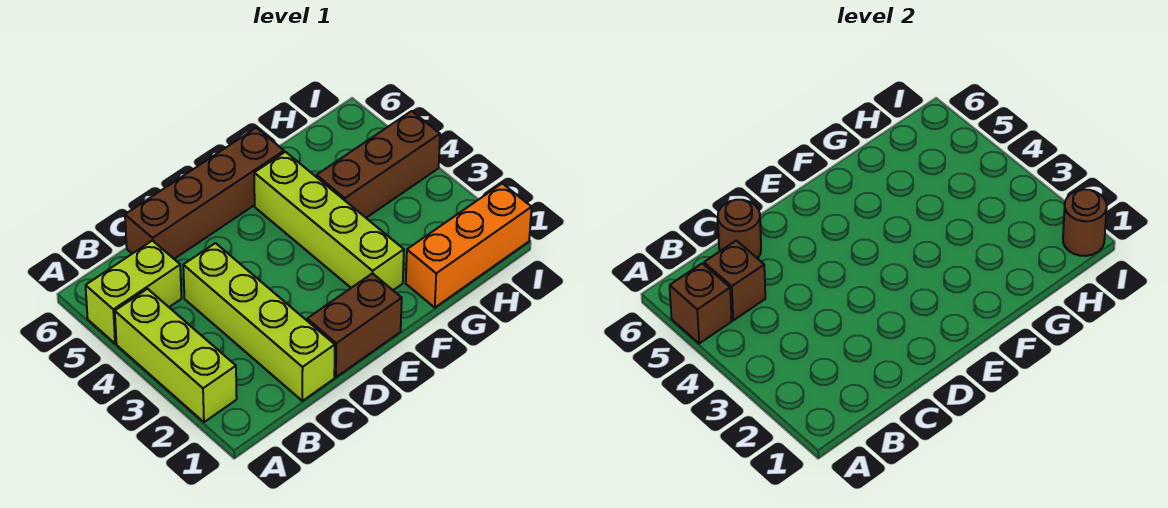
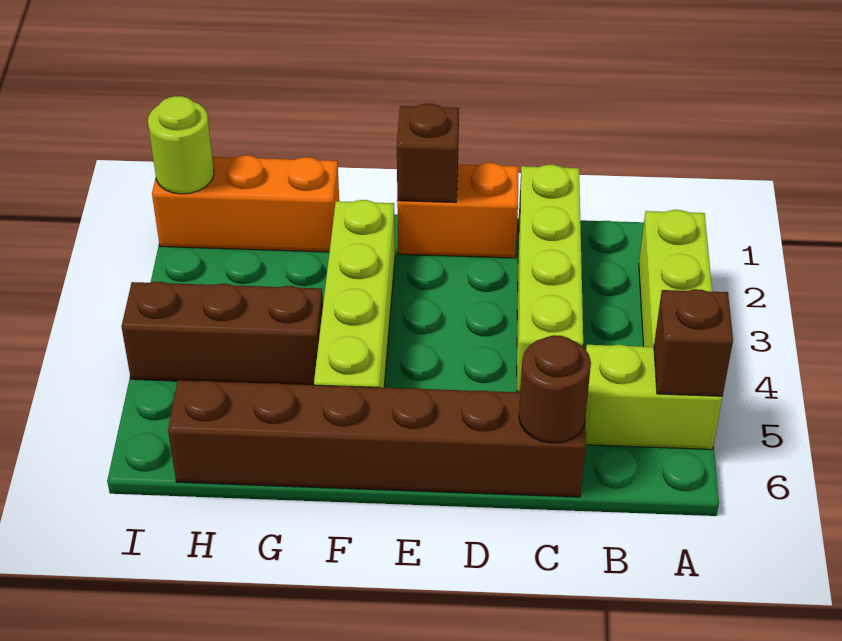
brown brick B5 level 2 -> brown brick E1 level 2
brown brick C6:F6 level 1 -> brown brick C6:H6 level 1
brown brick D1:E1 level 1 -> orange brick D1:E1 level 1
brown round brick I1 level 2 -> lime round brick I1 level 2

